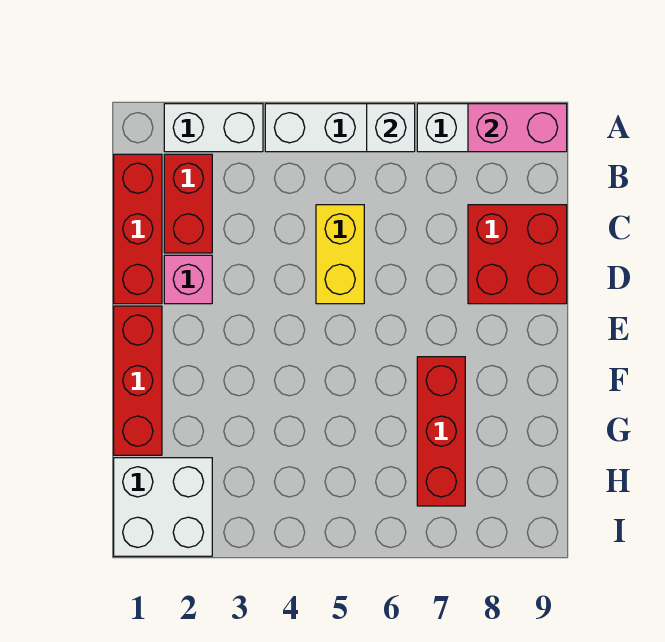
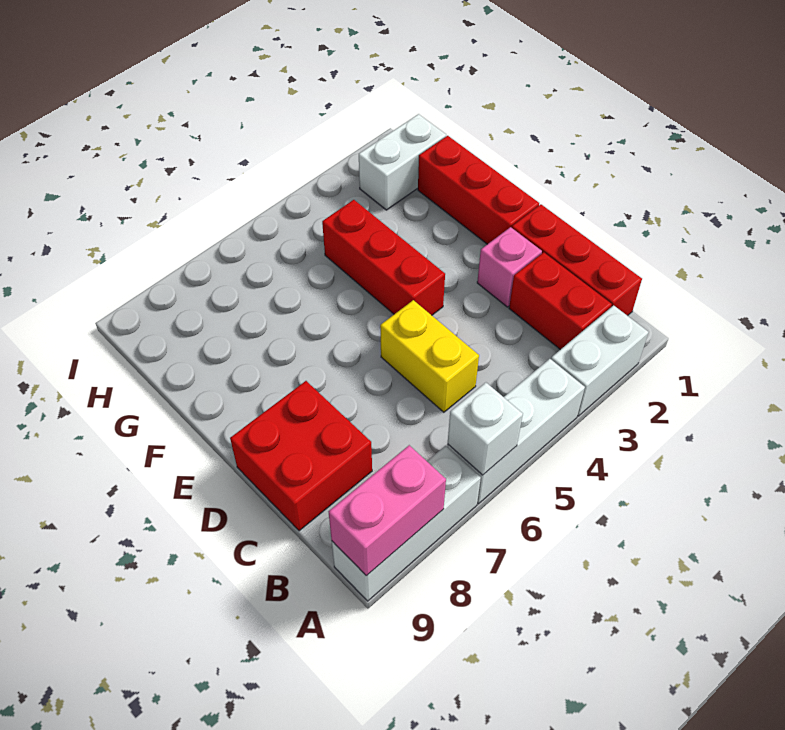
red brick F7:H7 level 1 -> red brick E4:G4 level 1
white brick H1:I2 level 1 -> white brick H1:H2 level 1

